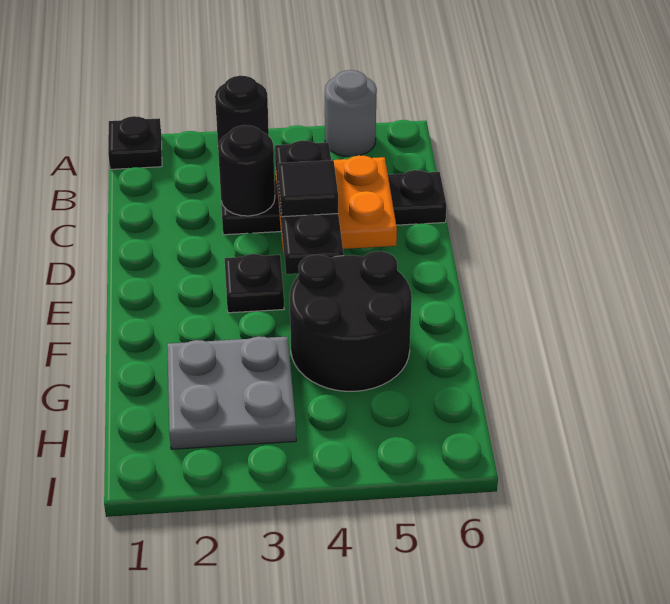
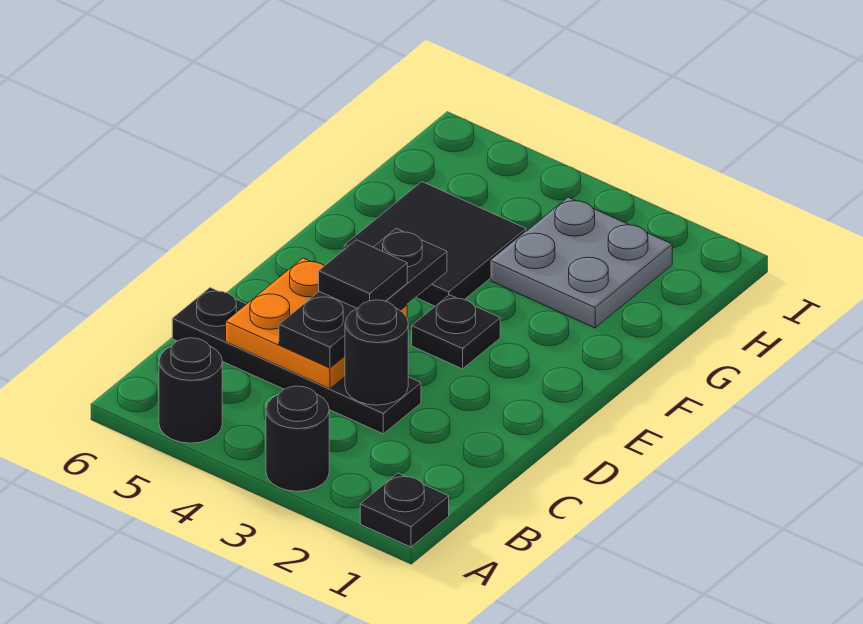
grey round brick A5 level 1 -> black round brick A5 level 1
black round brick F4:G5 level 1 -> black tile F4:G5 level 1

